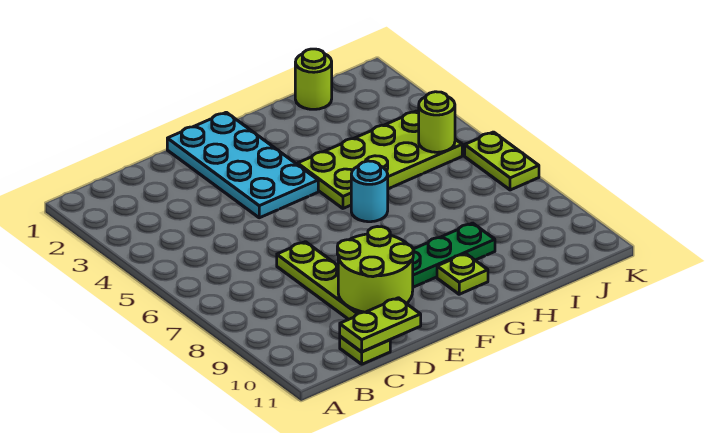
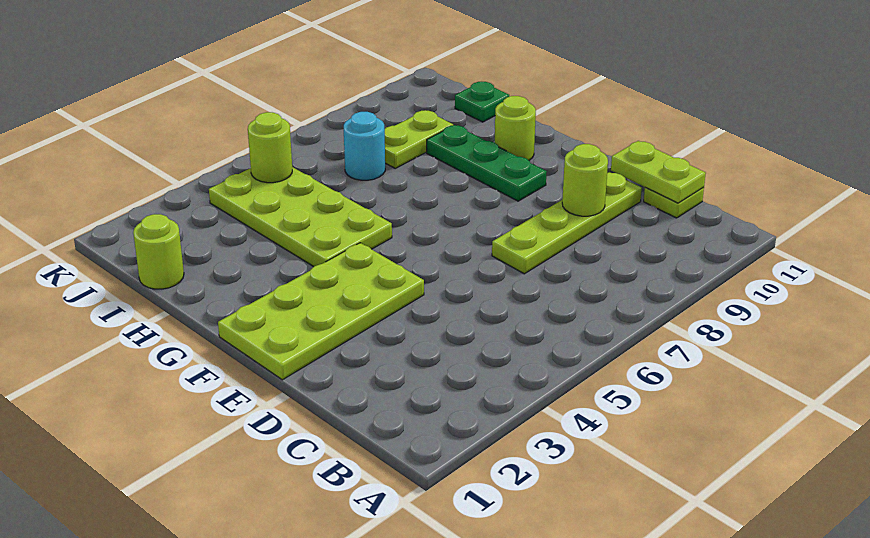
lime round brick D9:E10 level 2 -> lime round brick D9 level 2
cyan plate E1:F4 level 1 -> lime plate E1:F4 level 1
cyan round brick G6 level 1 -> cyan round brick I7 level 1
lime plate G10 level 1 -> lime round brick G10 level 1
none -> green plate I11 level 1
lime plate K6:K7 level 1 -> lime plate I8:I9 level 1

